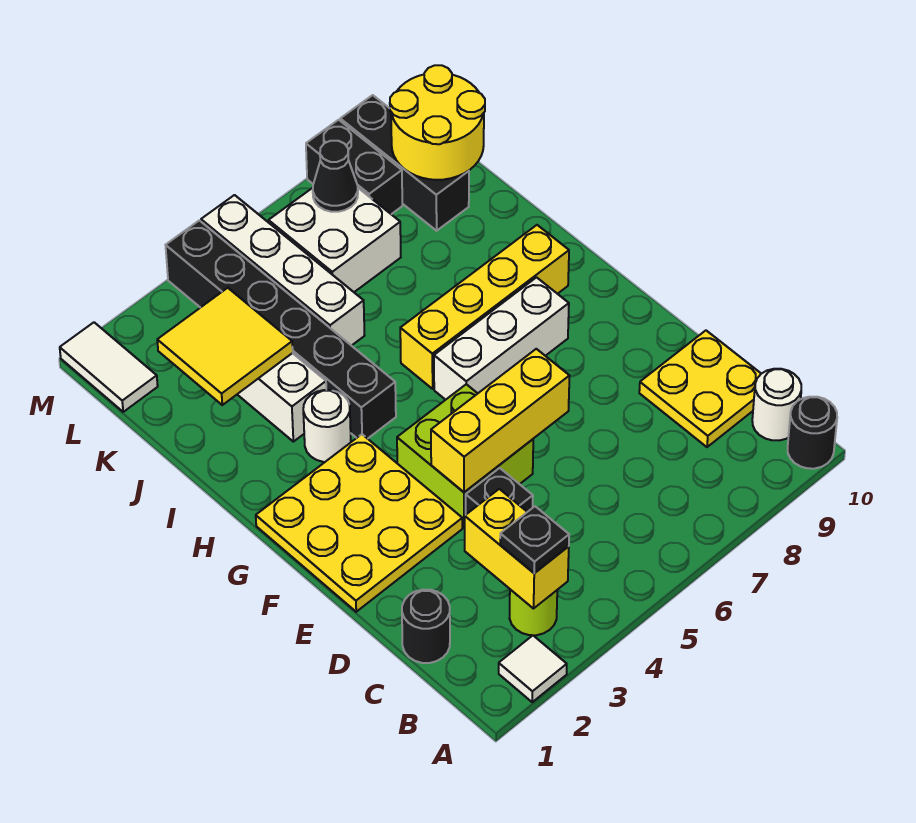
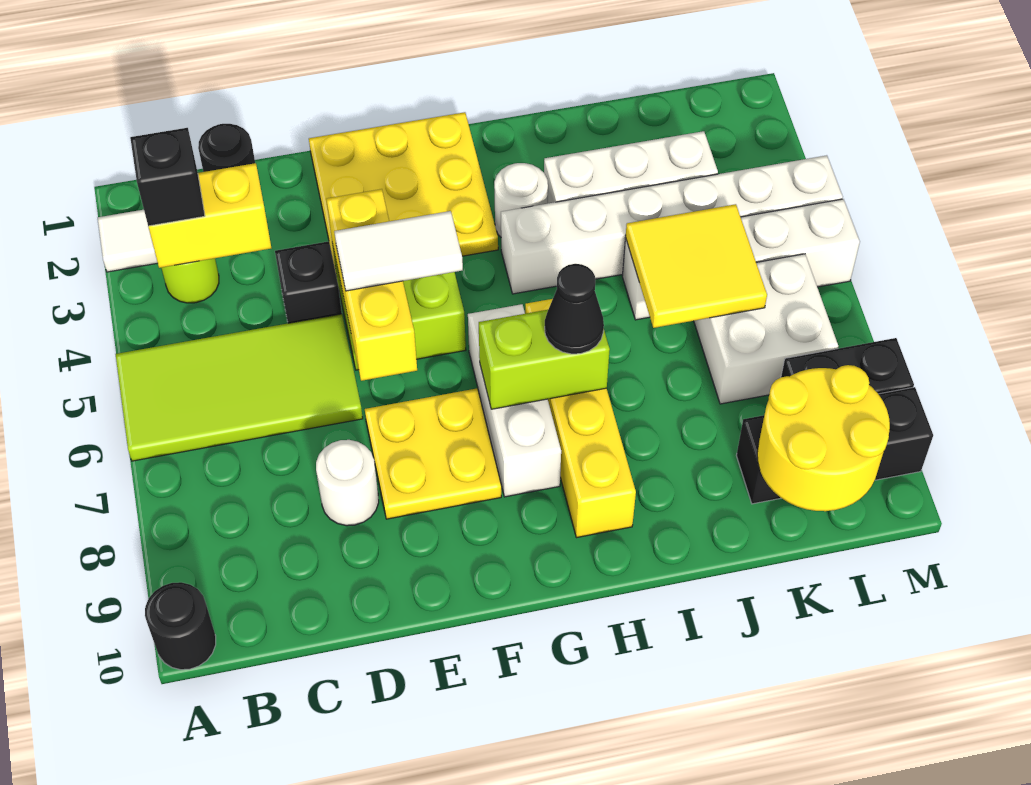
none -> lime tile A5:D6 level 1
black plate B3 level 3 -> black brick B3 level 3
white round brick B10 level 1 -> white round brick D8 level 1
yellow plate C9:D10 level 1 -> yellow plate E7:F8 level 1
none -> lime brick G7:H7 level 2
black brick H4:M4 level 1 -> white brick H4:M4 level 1
yellow tile J2:K3 level 2 -> yellow tile J5:K6 level 2
white tile L1:M1 level 1 -> white tile E5:F5 level 3
black cone L7 level 2 -> black cone H7 level 3

